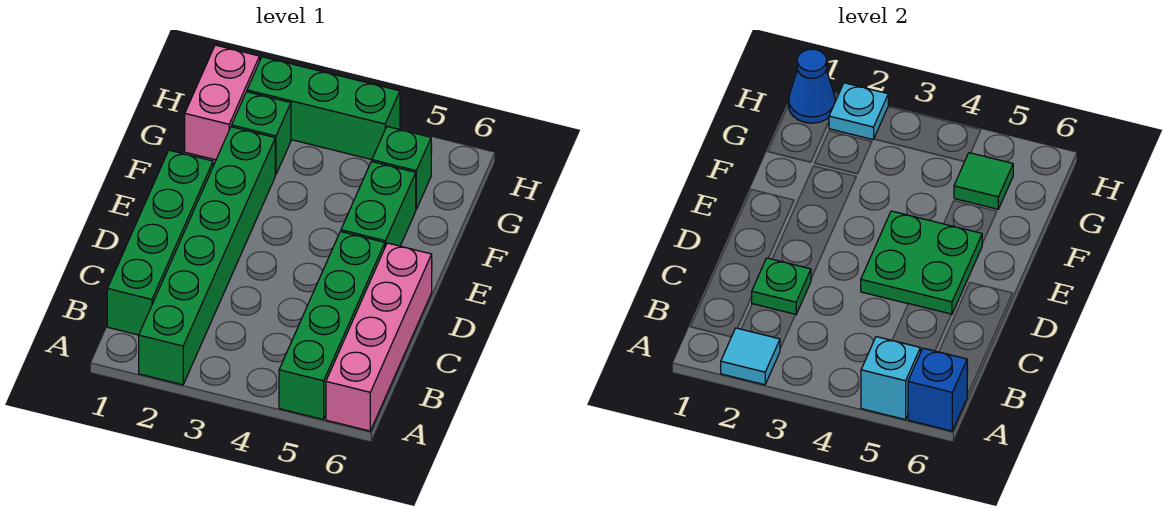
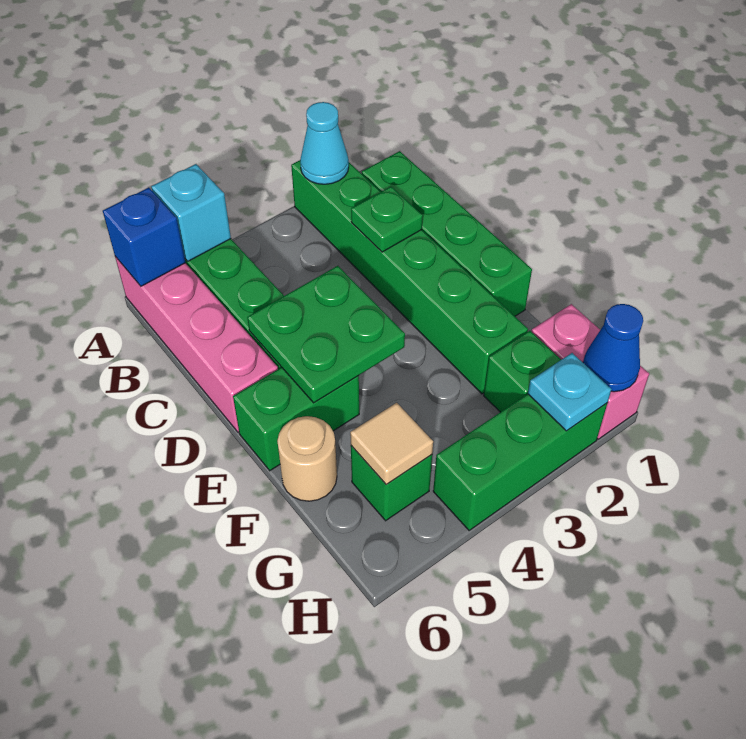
cyan tile A2 level 2 -> cyan cone A2 level 2
green brick E5:F5 level 1 -> green brick E5:E6 level 1
none -> tan round brick F6 level 1
green tile G5 level 2 -> tan tile G5 level 2

